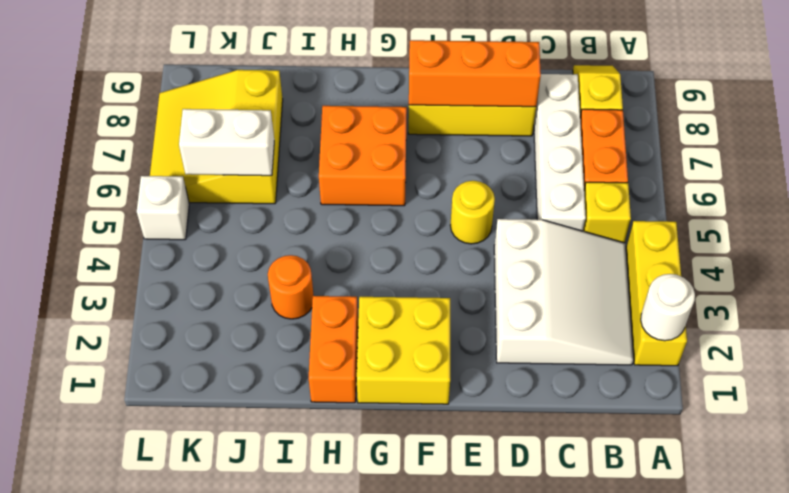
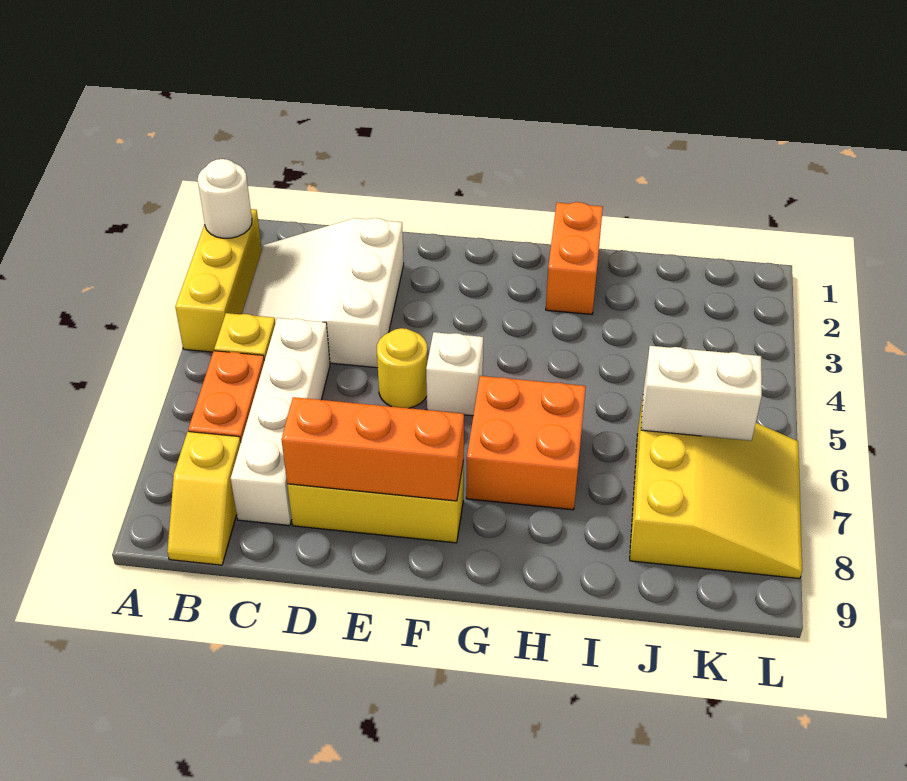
yellow brick F1:G2 level 1 -> none
orange round brick I3 level 1 -> none
white brick L5 level 1 -> white brick F5 level 1

